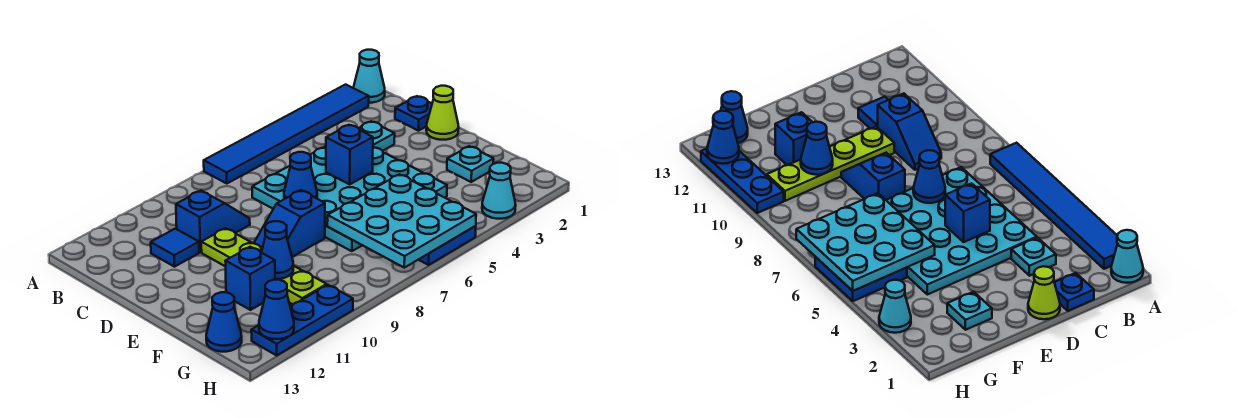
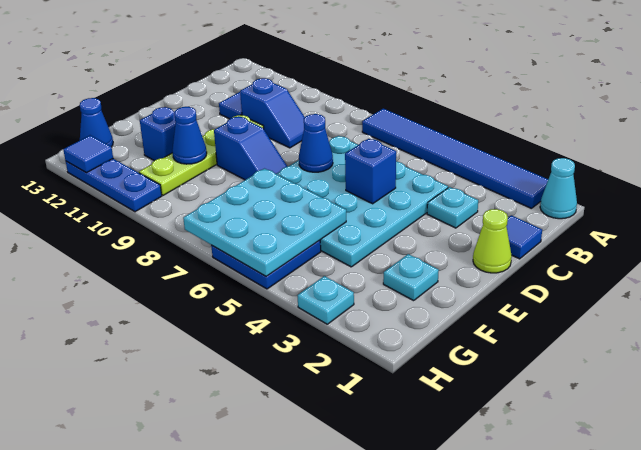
blue plate C1 level 1 -> blue tile C1 level 1
blue slope E8:E9 level 1 top 8 -> blue slope E8:E9 level 1 top 9
cyan cone H3 level 1 -> cyan plate H3 level 1
blue cone H12 level 2 -> blue tile H12 level 2

